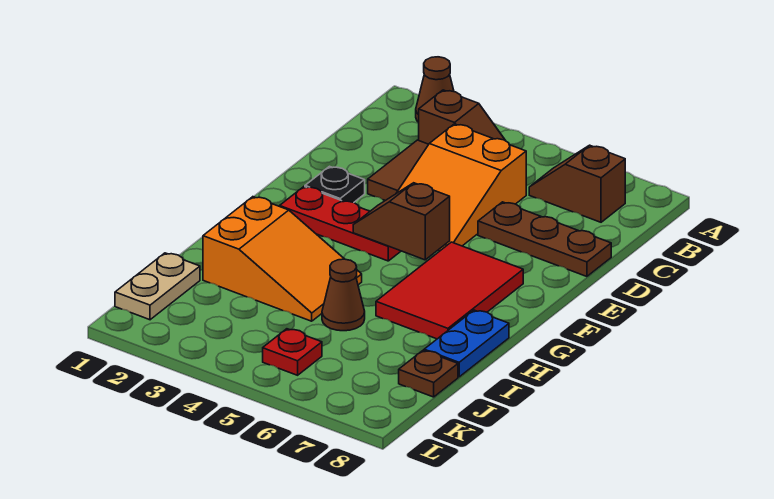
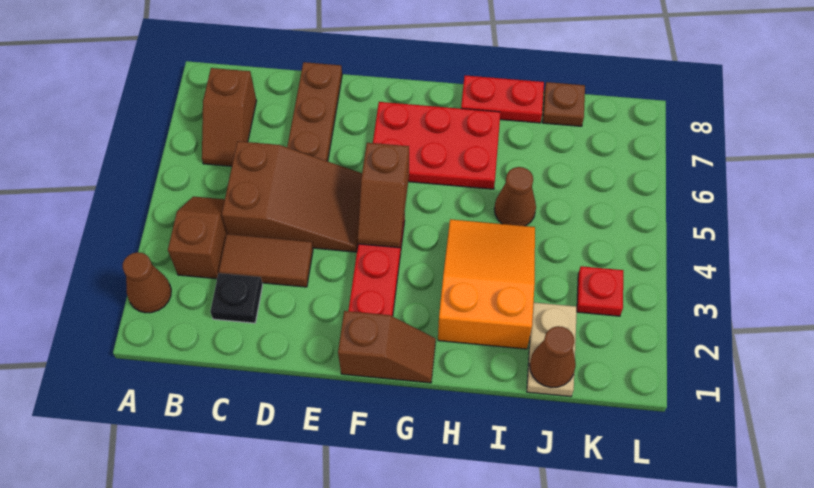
orange slope C4:E5 level 1 top C -> brown slope C4:E5 level 1 top C
black plate E2 level 1 -> black plate C2 level 1
none -> brown slope F1:G1 level 1 top F
red tile F6:H7 level 1 -> red plate F6:H7 level 1
blue plate H8:I8 level 1 -> red plate H8:I8 level 1
tan plate J1:K1 level 1 -> tan plate J1:J2 level 1
none -> brown cone J1 level 2
red plate K5 level 1 -> red plate K3 level 1

